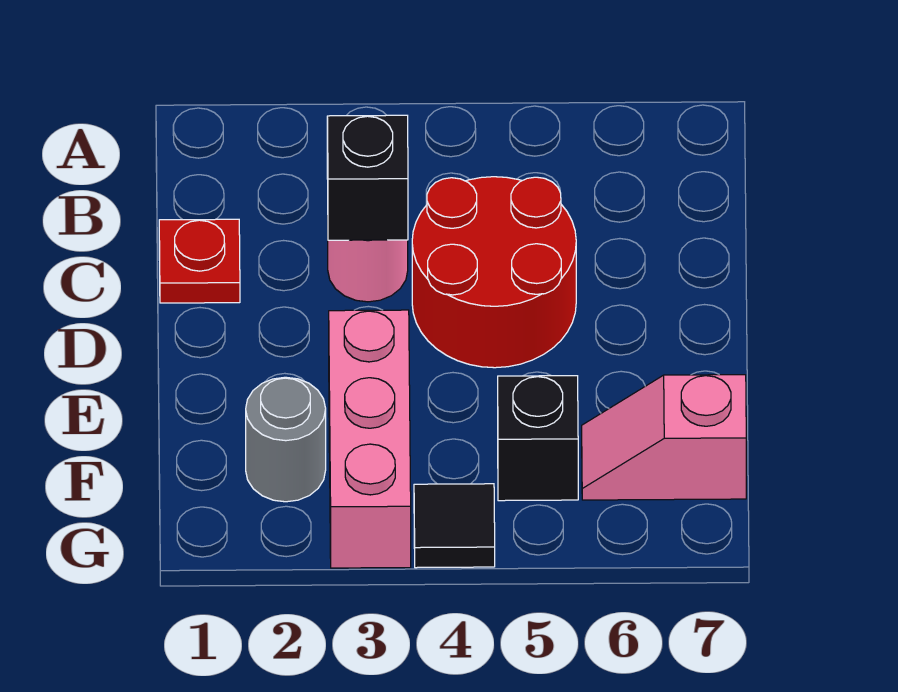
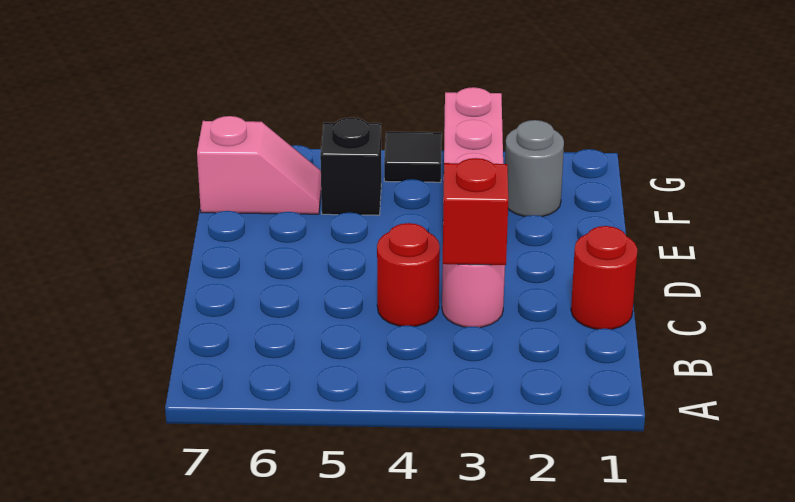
red plate C1 level 1 -> red round brick C1 level 1
black brick C3 level 2 -> red brick C3 level 2
red round brick C4:D5 level 1 -> red round brick C4 level 1

